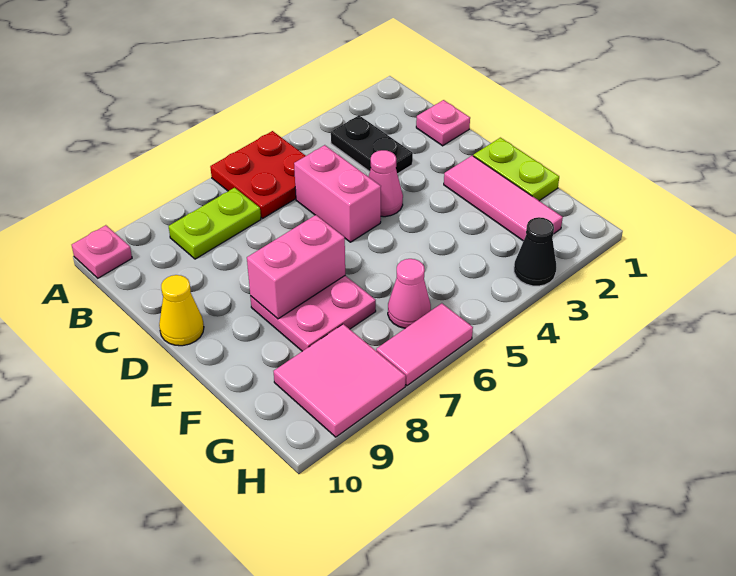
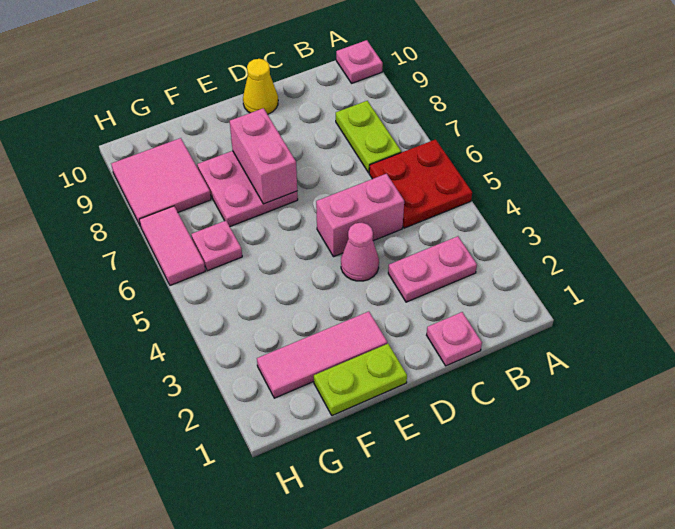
black plate B3:C3 level 1 -> pink plate B3:C3 level 1
pink cone G6 level 1 -> pink plate G6 level 1
black cone H3 level 1 -> none

